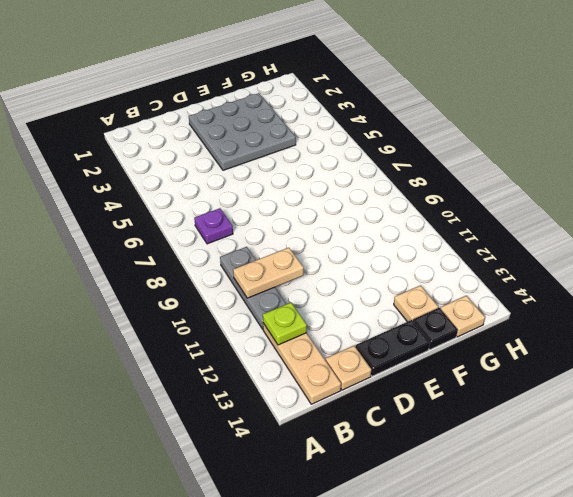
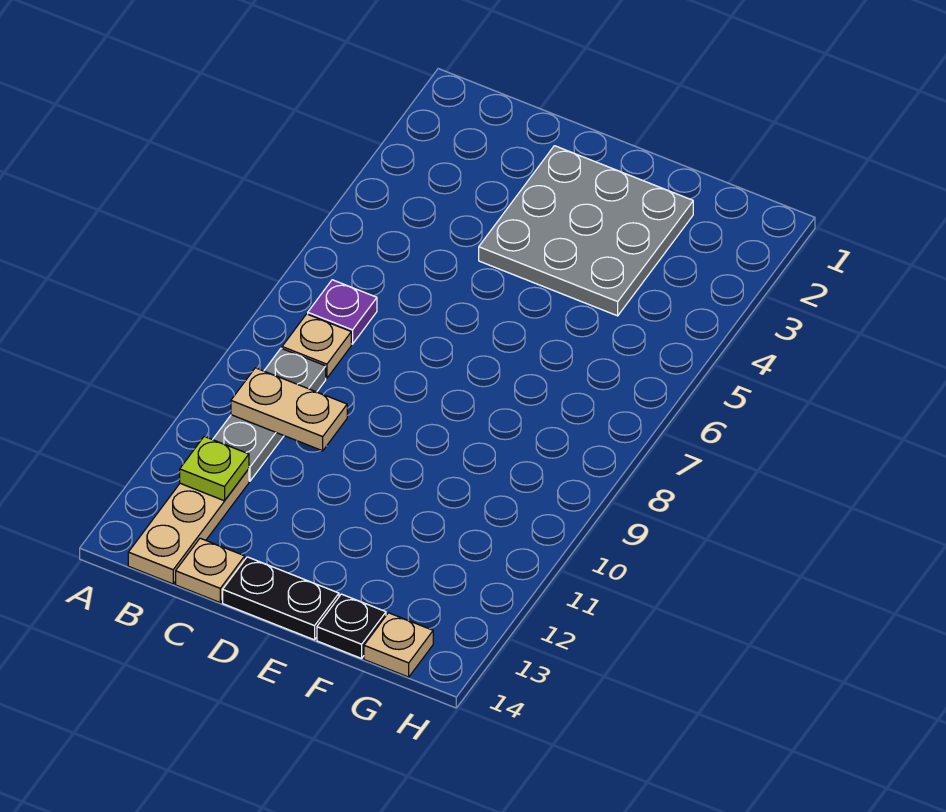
tan plate F13 level 1 -> tan plate B8 level 1

